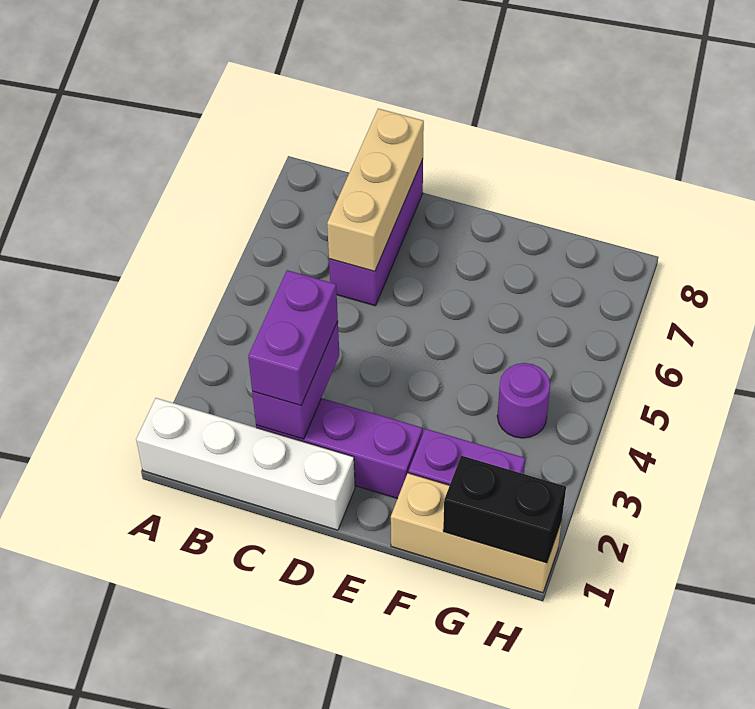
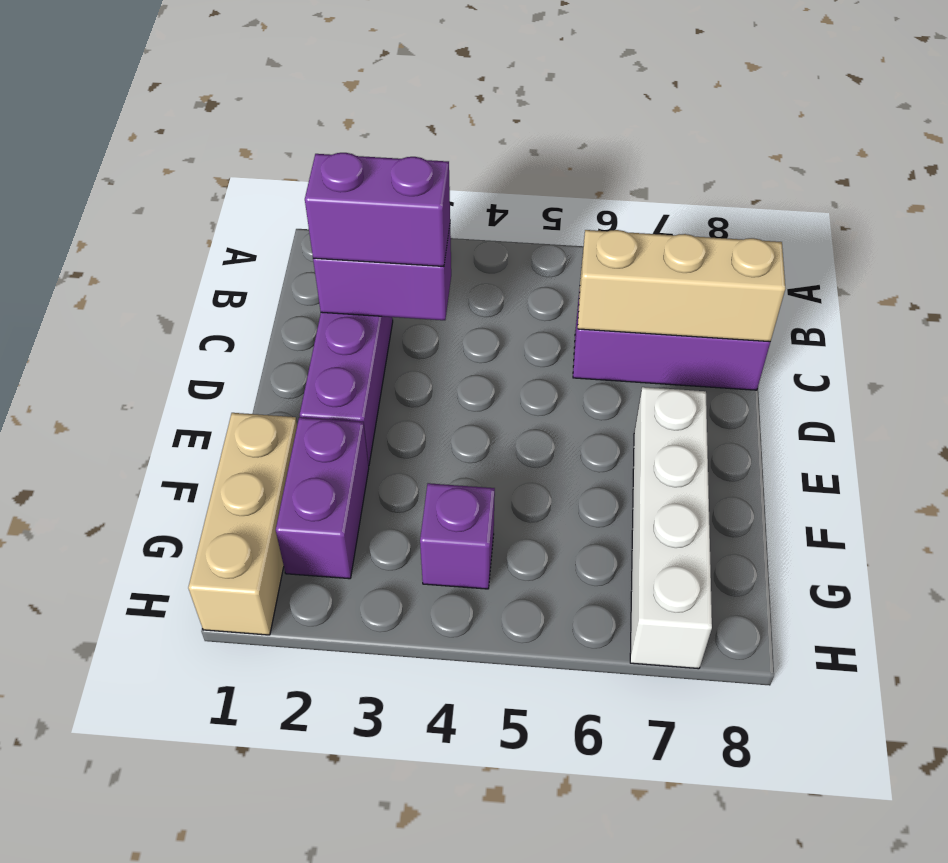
white brick A1:D1 level 1 -> white brick E7:H7 level 1
black brick G1:H1 level 2 -> none
purple round brick G4 level 1 -> purple brick G4 level 1

